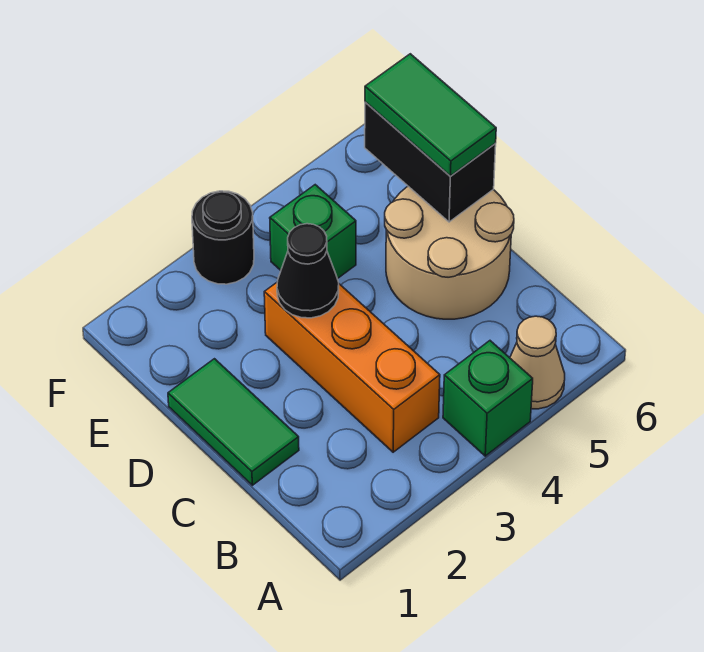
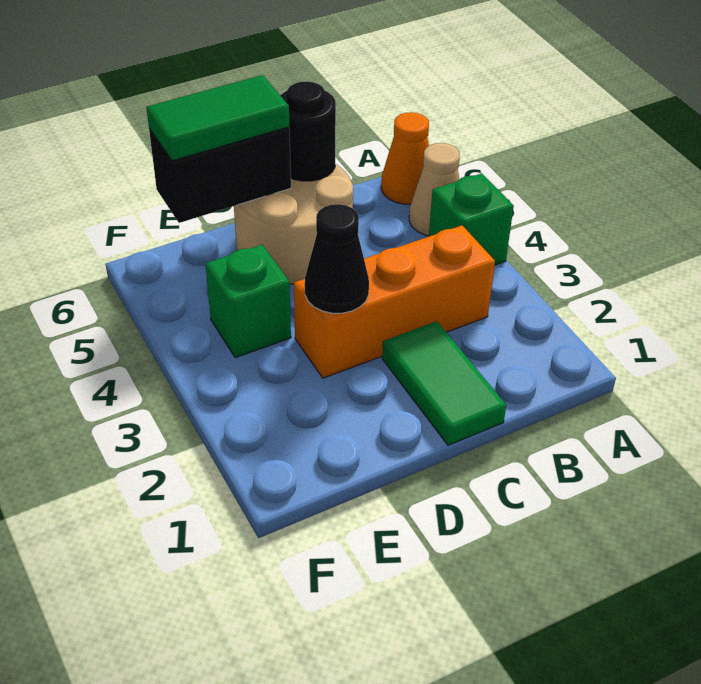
none -> orange cone A6 level 1
green tile C1:D1 level 1 -> green tile C1:C2 level 1
black round brick F3 level 1 -> black round brick C6 level 2

